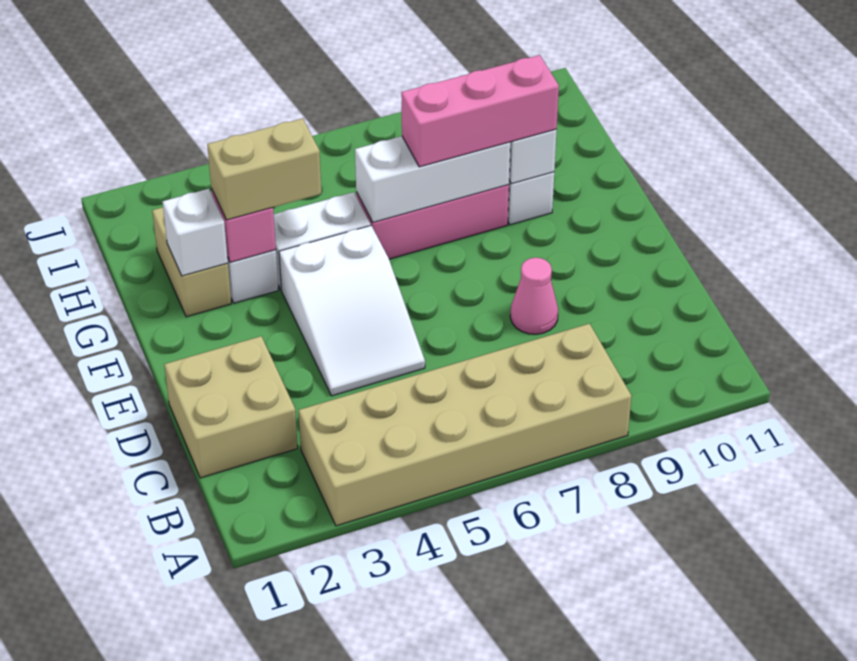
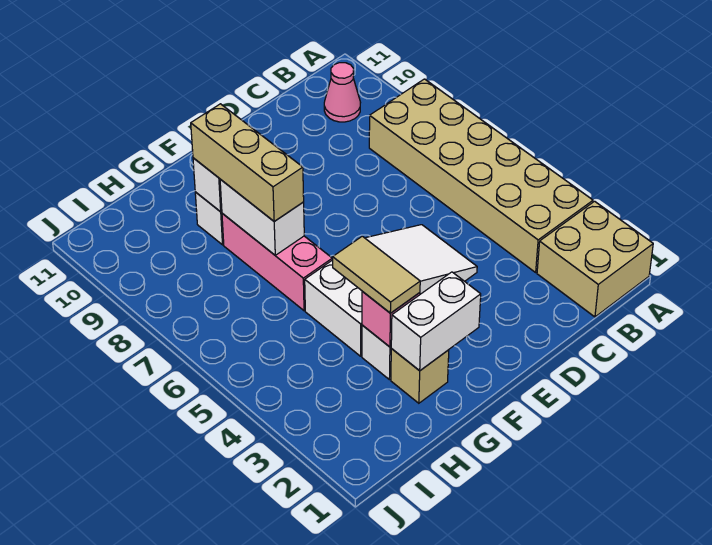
tan brick C1:D2 level 1 -> tan brick A1:B2 level 1
pink cone D8 level 1 -> pink cone B10 level 1
tan brick G2:H2 level 1 -> tan brick G2 level 1
white brick G2 level 2 -> white brick F2:G2 level 2
tan brick G3:G4 level 3 -> tan tile G3:G4 level 3
white brick G6:G8 level 2 -> white brick G7:G8 level 2
pink brick G7:G9 level 3 -> tan brick G7:G9 level 3

